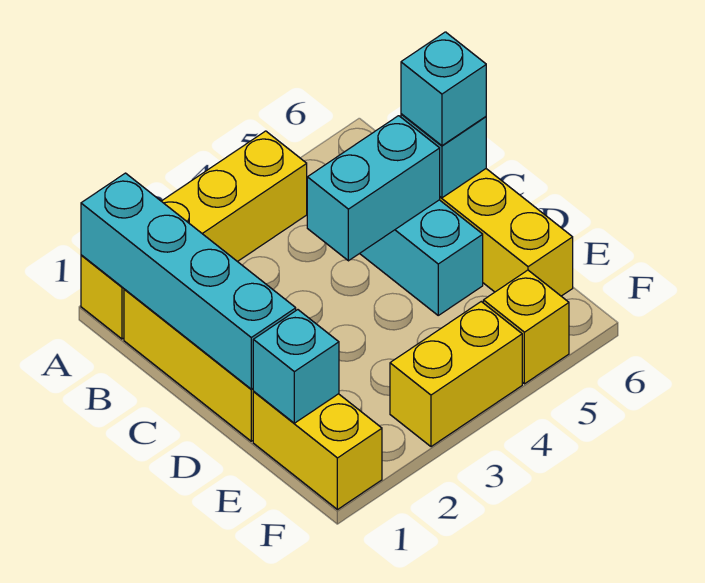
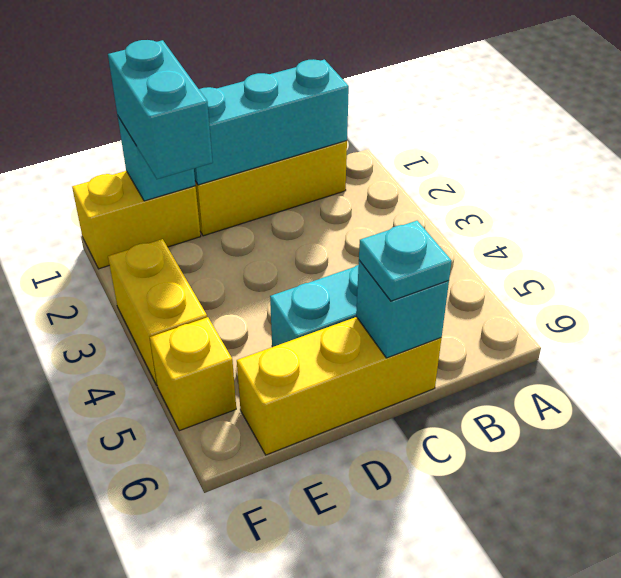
yellow brick A1:A4 level 1 -> none
cyan brick A1:D1 level 2 -> cyan brick B1:D1 level 2
cyan brick C4:C5 level 2 -> cyan brick E1:E2 level 3
cyan brick C6 level 3 -> cyan plate C6 level 3

